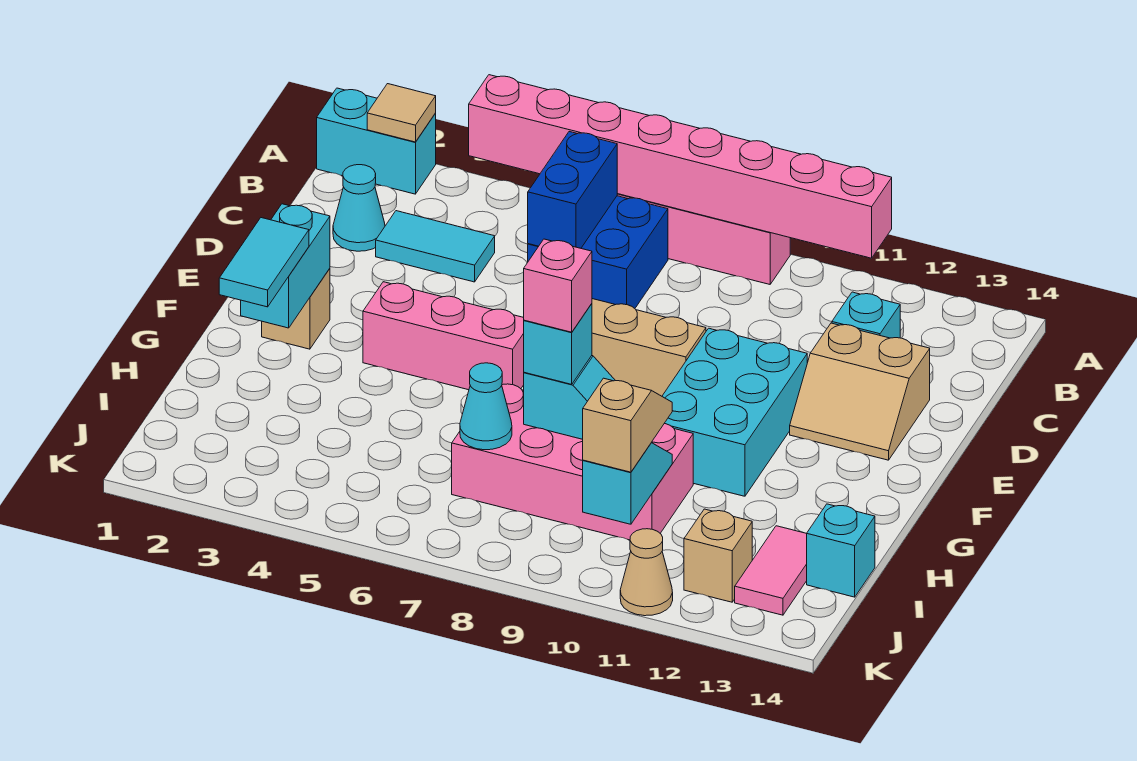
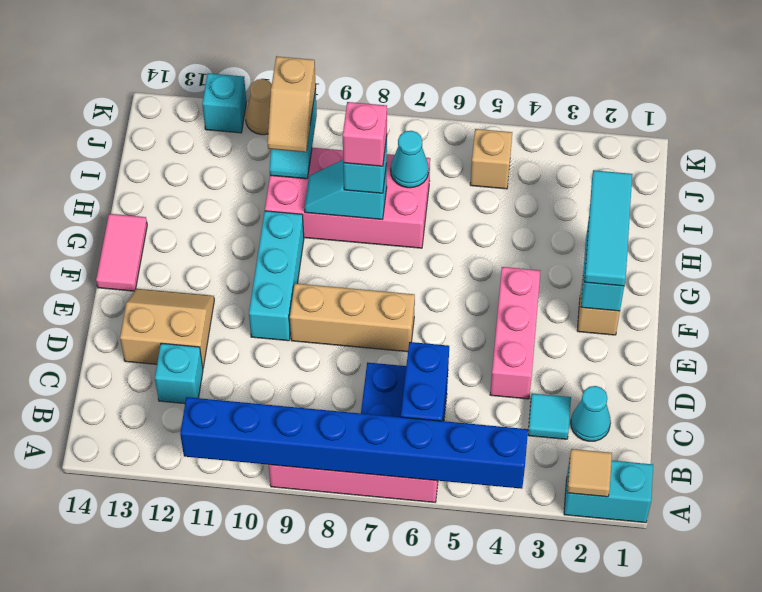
pink brick A4:A11 level 2 -> blue brick A4:A11 level 2
cyan tile C3:C4 level 1 -> cyan tile C3 level 1
cyan brick E10:G11 level 1 -> cyan brick E10:G10 level 1
pink brick F4:F6 level 1 -> pink brick D4:F4 level 1
cyan tile G2:H2 level 3 -> cyan tile F2:H2 level 3
pink tile I13:J13 level 1 -> pink tile F14:G14 level 1
cyan brick I14 level 1 -> cyan brick K12 level 1
tan brick J12 level 1 -> tan brick J5 level 1

